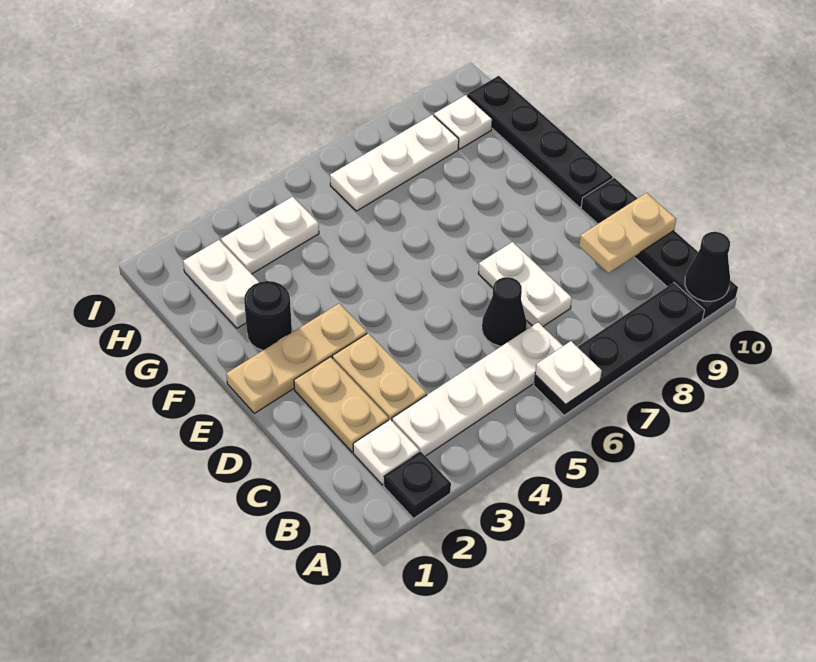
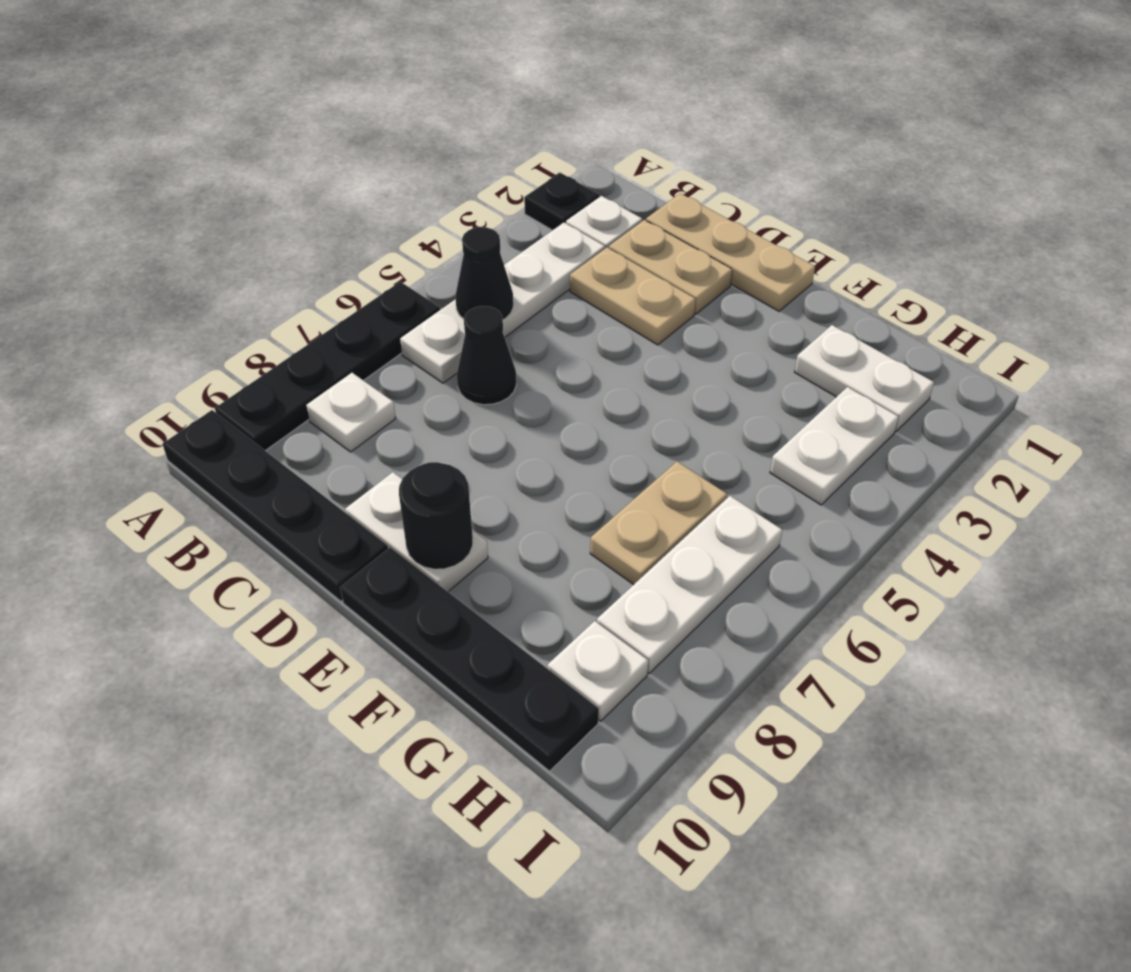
white plate A6 level 2 -> white plate B8 level 1
black cone A10 level 2 -> black cone B5 level 2
white plate C7:D7 level 1 -> white plate D9:E9 level 1
tan plate C9:C10 level 2 -> tan plate G6:G7 level 1
tan plate E1:E3 level 1 -> tan plate C1:E1 level 1
black round brick F2 level 1 -> black round brick E9 level 2

